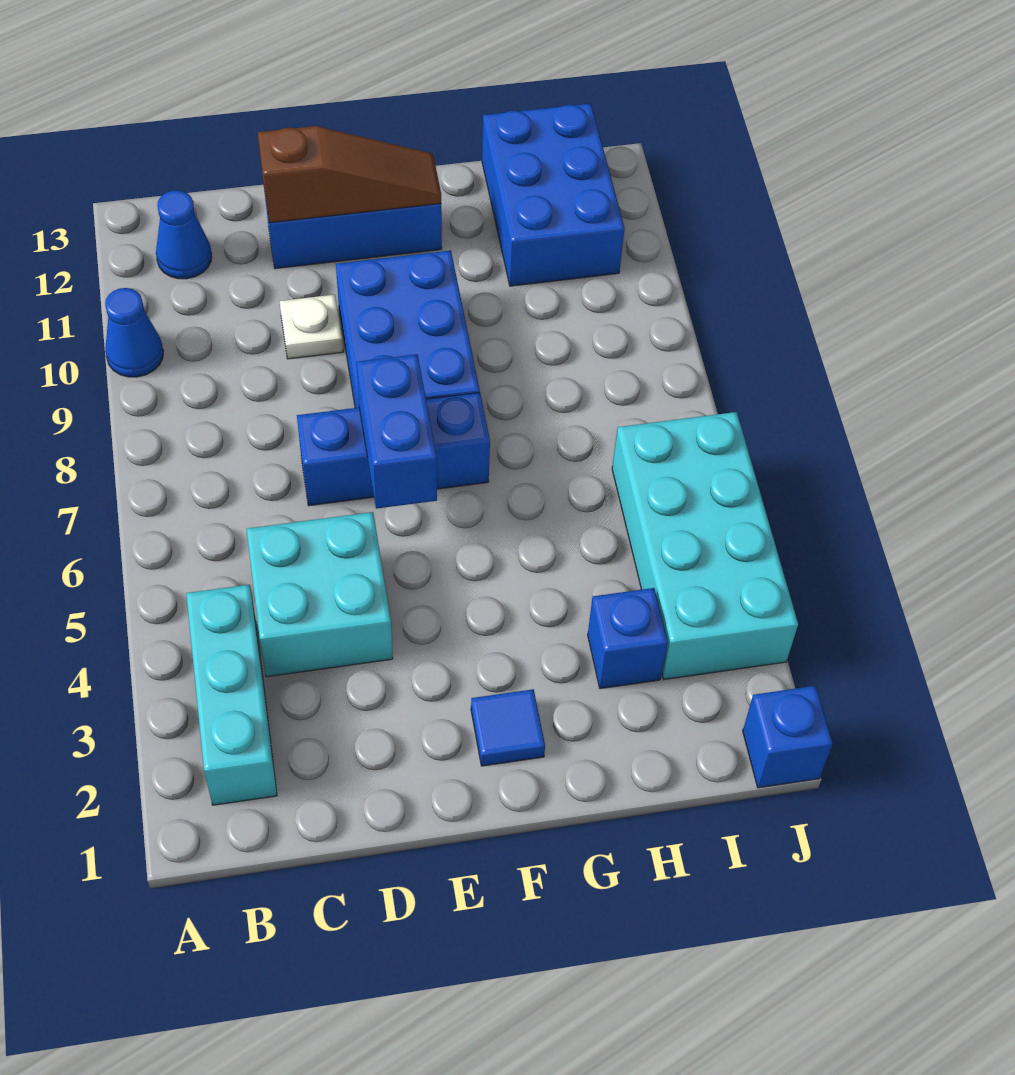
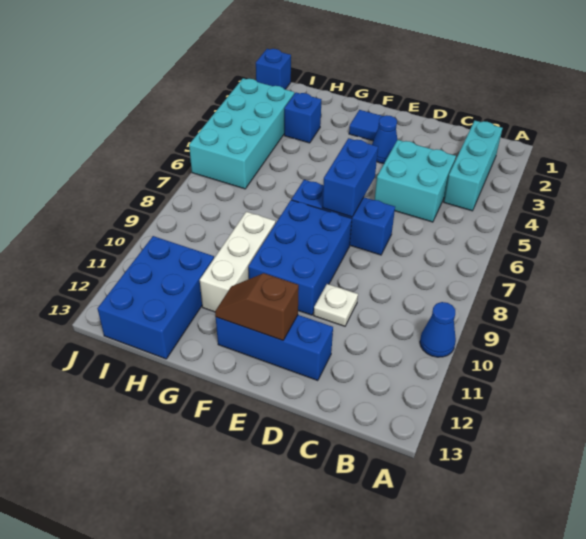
blue cone B12 level 1 -> blue cone E3 level 1
brown slope D12:F12 level 2 top D -> brown slope E12:F12 level 2 top E
none -> white brick G9:G11 level 1

